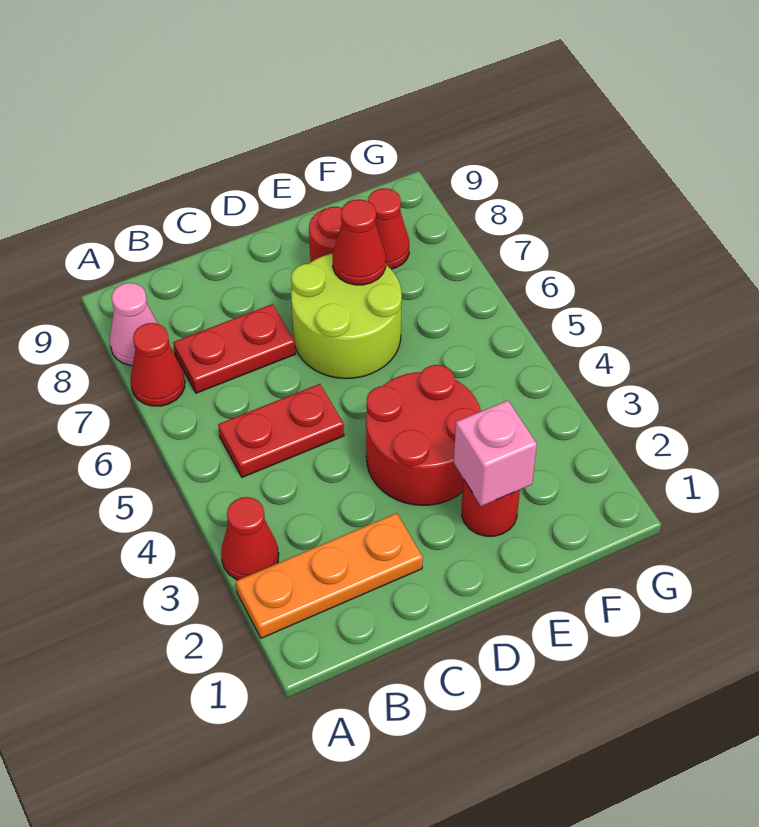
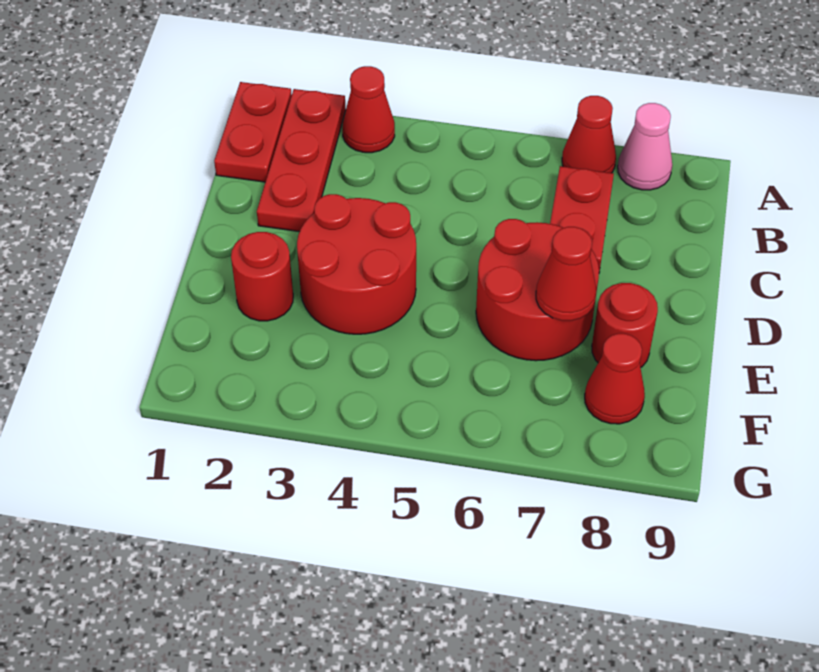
orange plate A2:C2 level 1 -> red plate A2:C2 level 1
red plate B5:C5 level 1 -> red plate A1:B1 level 1
lime round brick D6:E7 level 1 -> red round brick D6:E7 level 1
pink brick E2 level 2 -> none

